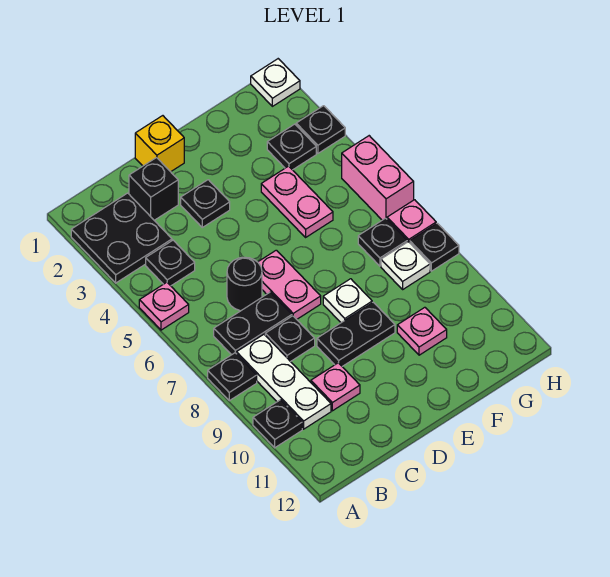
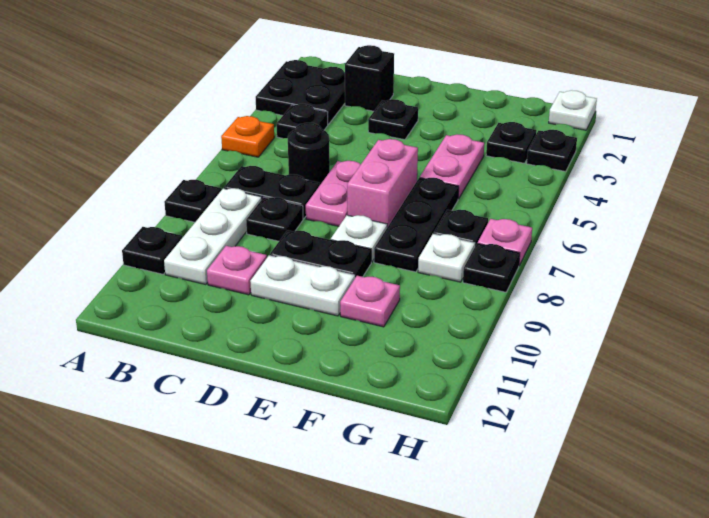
pink plate A5 level 1 -> orange plate A5 level 1
yellow brick D1 level 1 -> none
none -> white plate D10:E10 level 1
none -> black plate F6:F8 level 1
pink brick H5:H6 level 1 -> pink brick E6:E7 level 1

